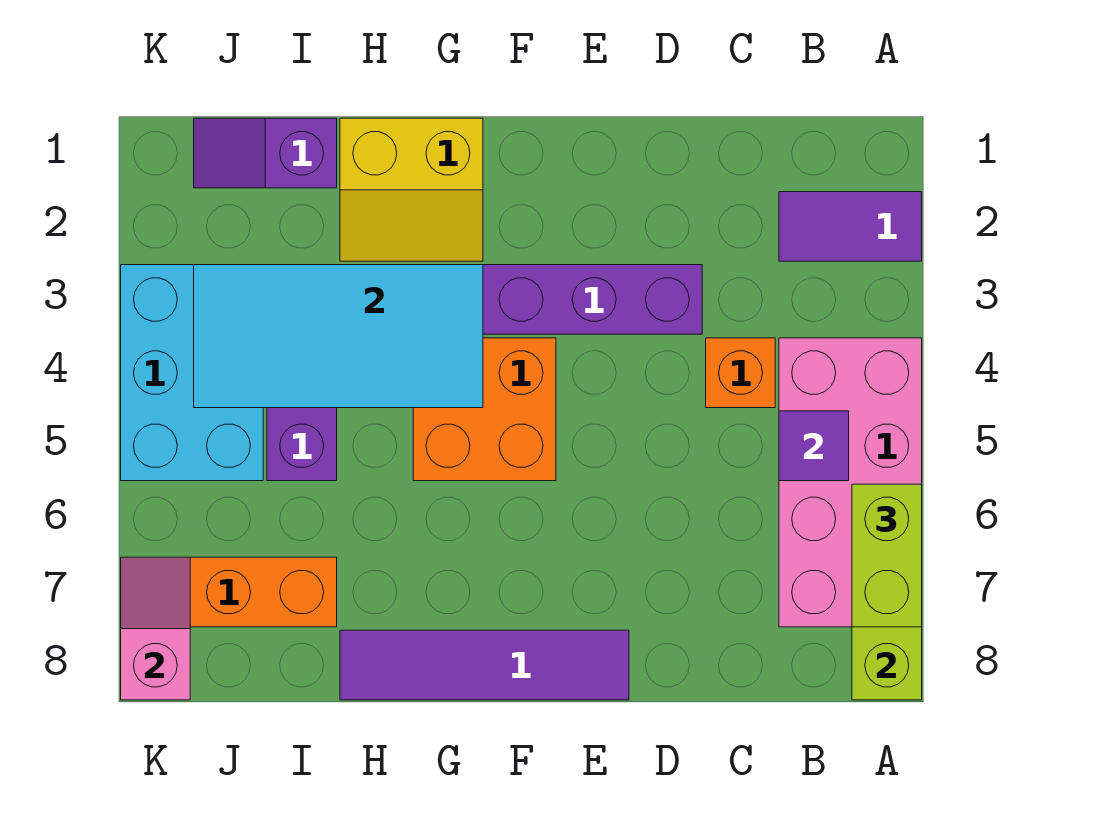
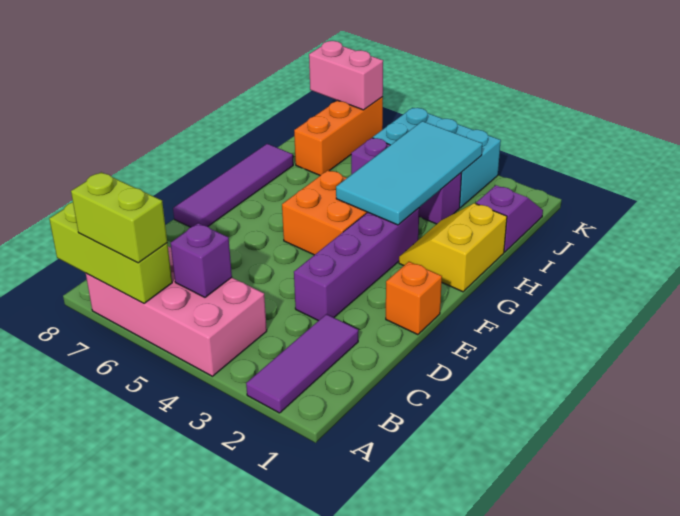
purple tile A2:B2 level 1 -> purple tile A2:C2 level 1
purple tile B5 level 2 -> purple brick B5 level 2
orange brick C4 level 1 -> orange brick E1 level 1
pink slope K7:K8 level 2 top 8 -> pink brick K7:K8 level 2

